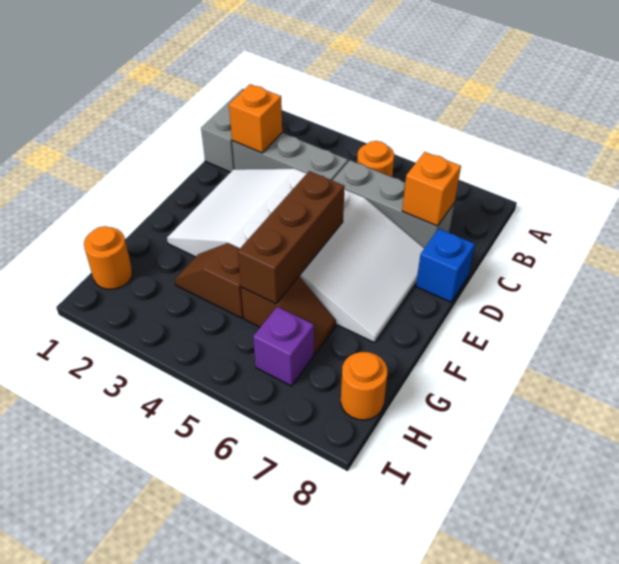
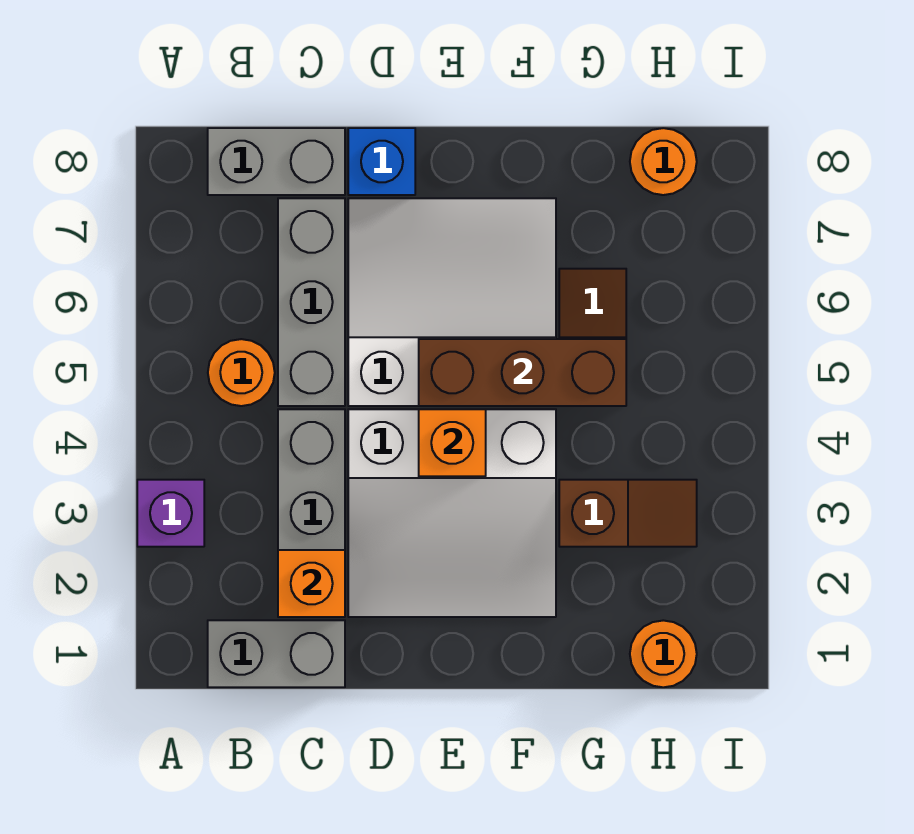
none -> grey brick B8:C8 level 1
orange brick C7 level 2 -> orange brick E4 level 2
brown slope G3:G4 level 1 top 4 -> brown slope G3:H3 level 1 top G
purple brick H6 level 1 -> purple brick A3 level 1

